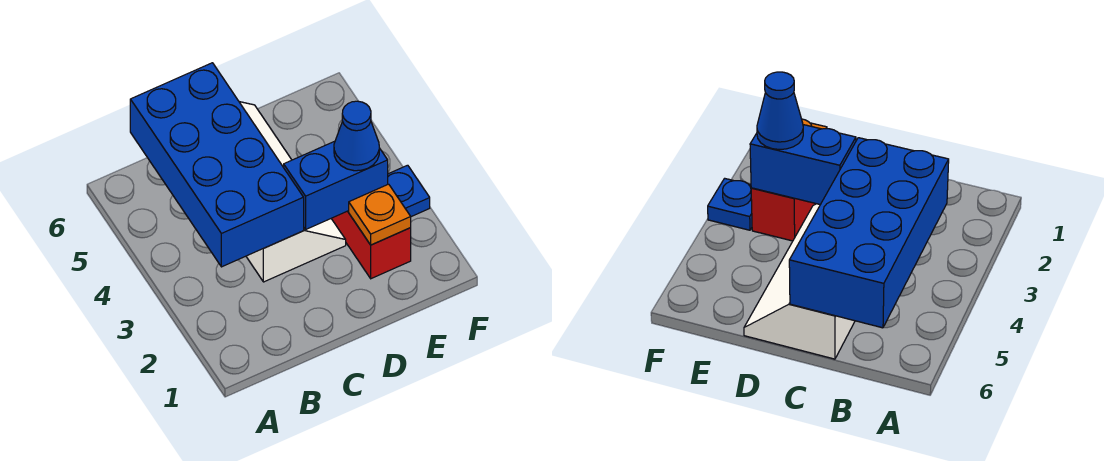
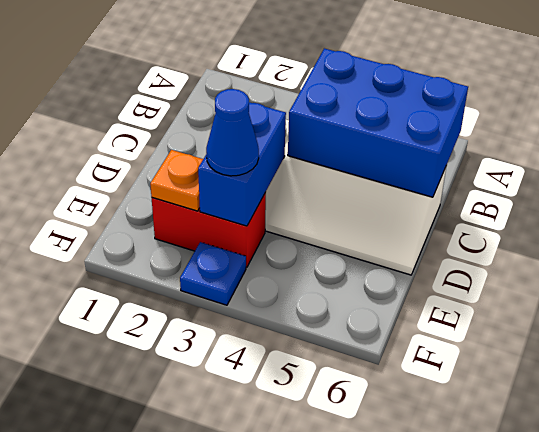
blue brick B3:C6 level 2 -> blue brick B4:C6 level 2

